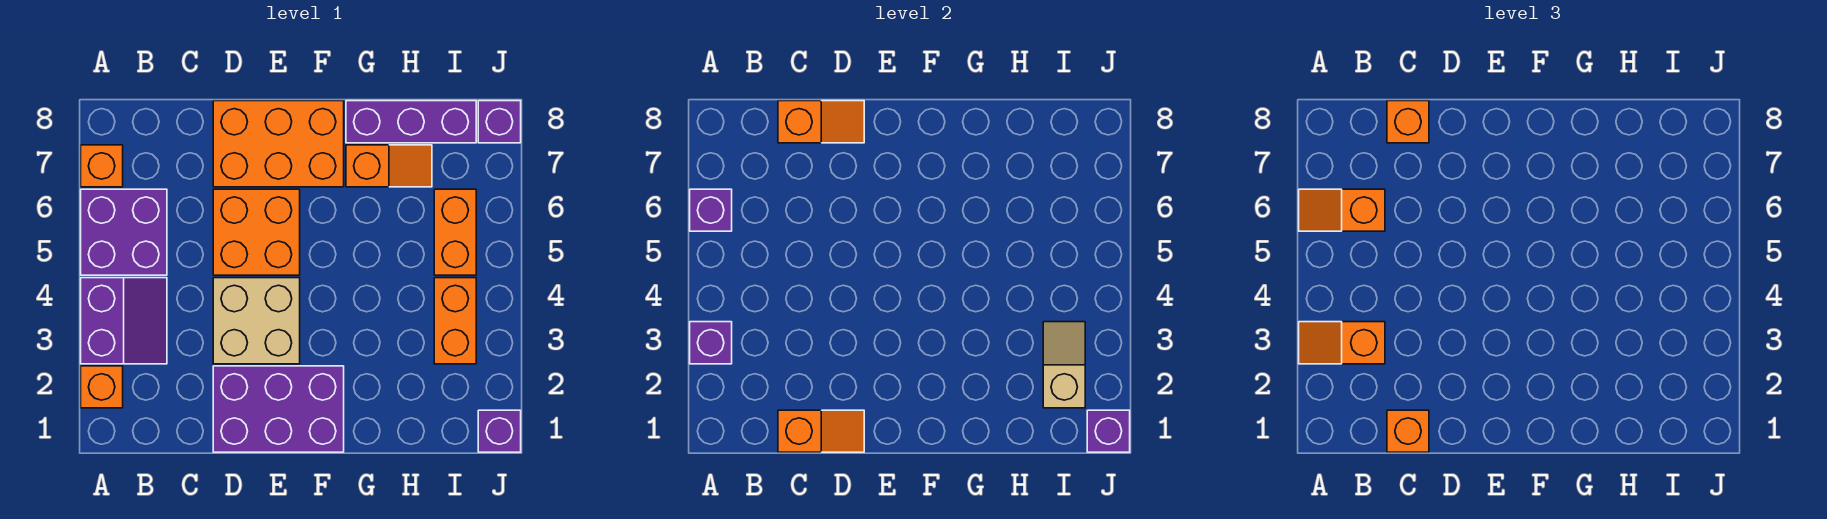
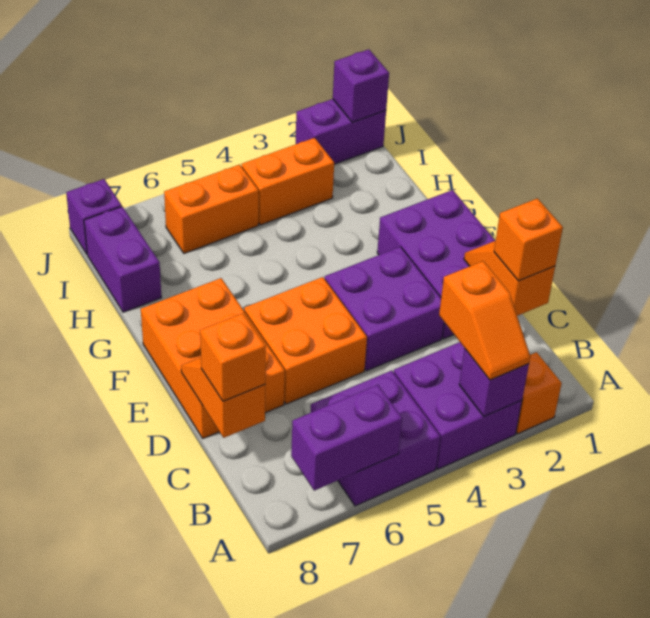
purple slope A3:B4 level 1 top A -> purple brick A3:B4 level 1
purple brick A6 level 2 -> purple brick A6:A7 level 2
orange slope A6:B6 level 3 top B -> none
orange brick A7 level 1 -> none
tan brick D3:E4 level 1 -> purple brick D3:E4 level 1
orange slope G7:H7 level 1 top G -> none
purple brick G8:I8 level 1 -> purple brick H8:I8 level 1
tan slope I2:I3 level 2 top 2 -> none
purple brick J1 level 1 -> purple brick J1:J2 level 1

